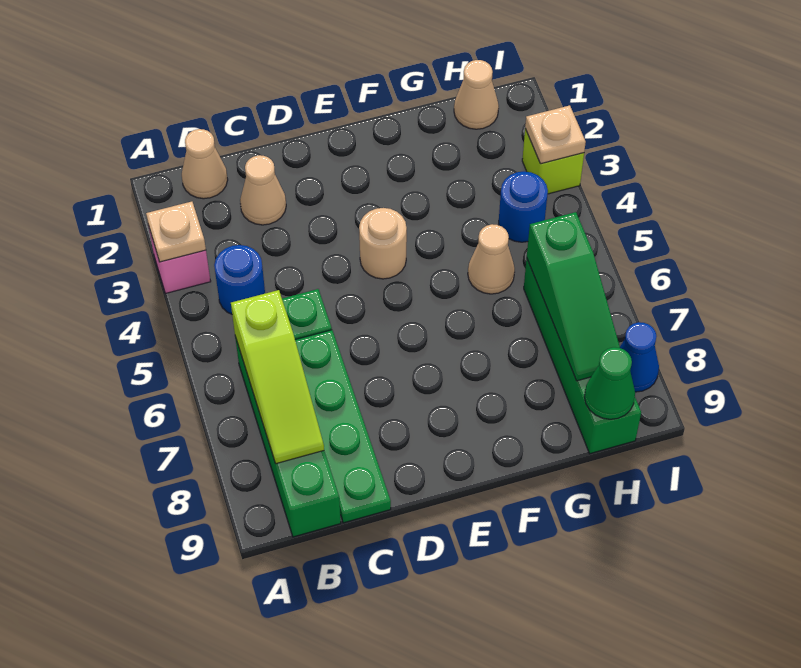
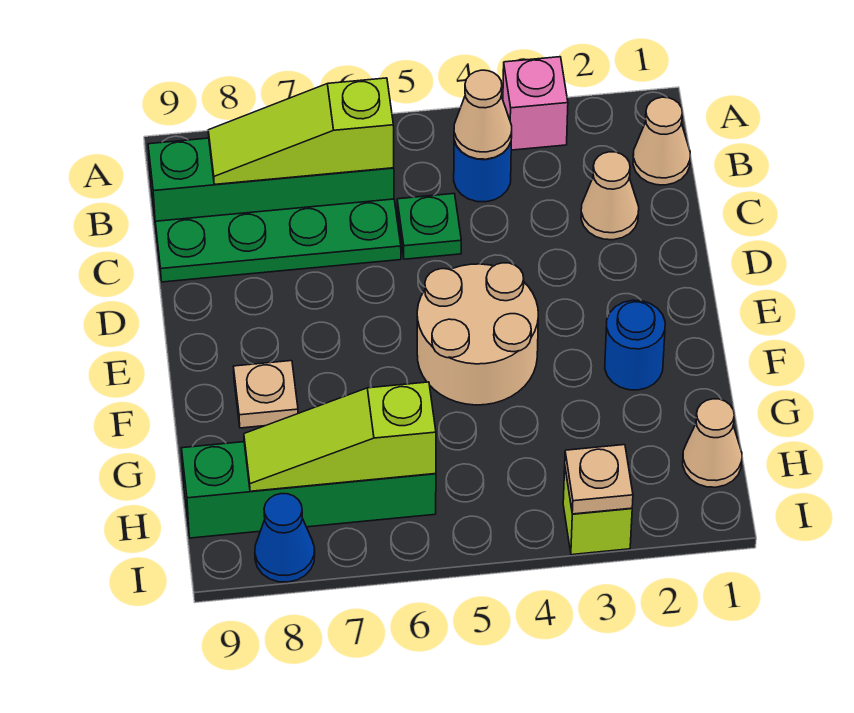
tan plate A3 level 2 -> tan plate F8 level 1
tan round brick E4 level 1 -> tan round brick E4:F5 level 1
tan cone G5 level 1 -> tan cone B4 level 2
blue round brick H4 level 1 -> blue round brick F2 level 1
green slope H6:H8 level 2 top 6 -> lime slope H6:H8 level 2 top 6
green cone H9 level 2 -> none

